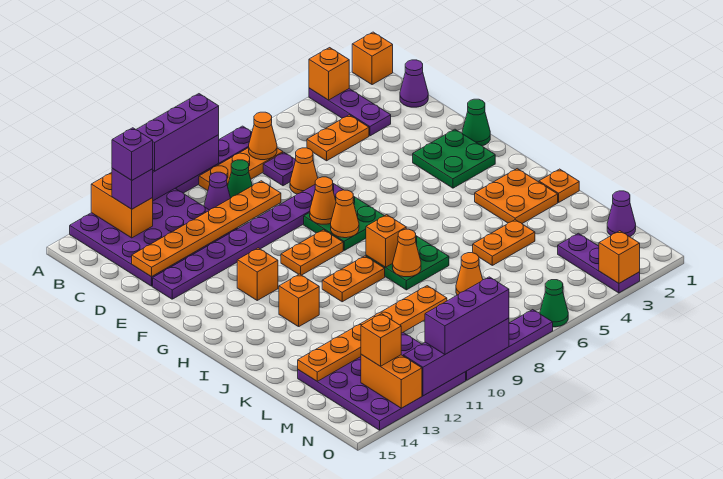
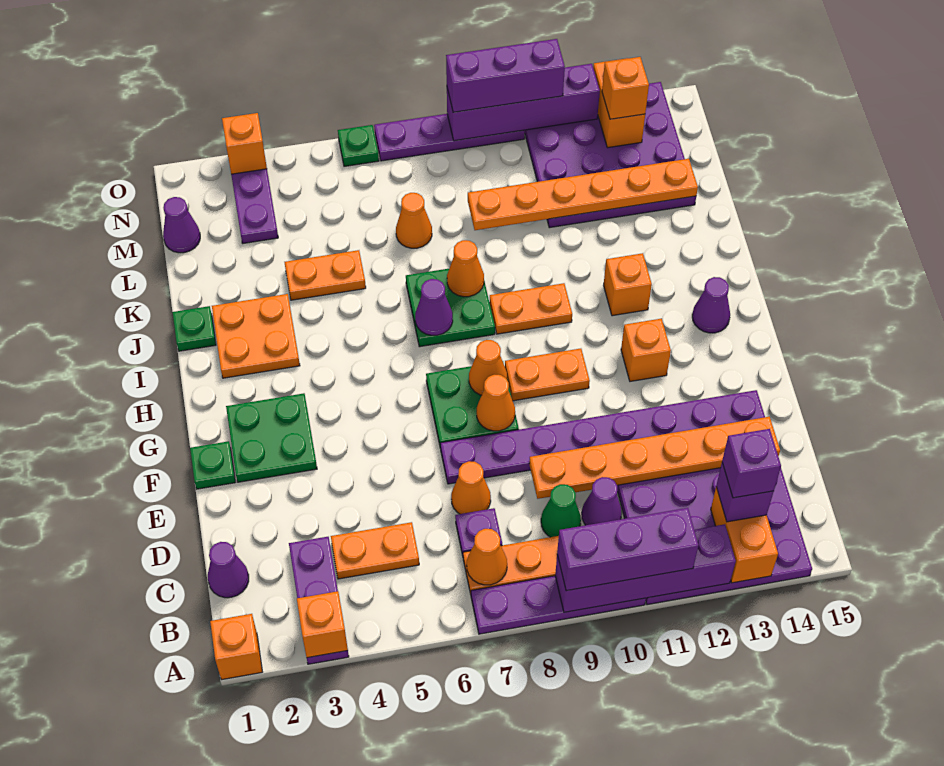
green cone F1 level 1 -> green plate F1 level 1
none -> purple cone H14 level 1
none -> purple cone I7 level 2
orange brick I8 level 2 -> none
orange plate J1 level 1 -> green plate J1 level 1
green cone O6 level 1 -> green plate O6 level 1

